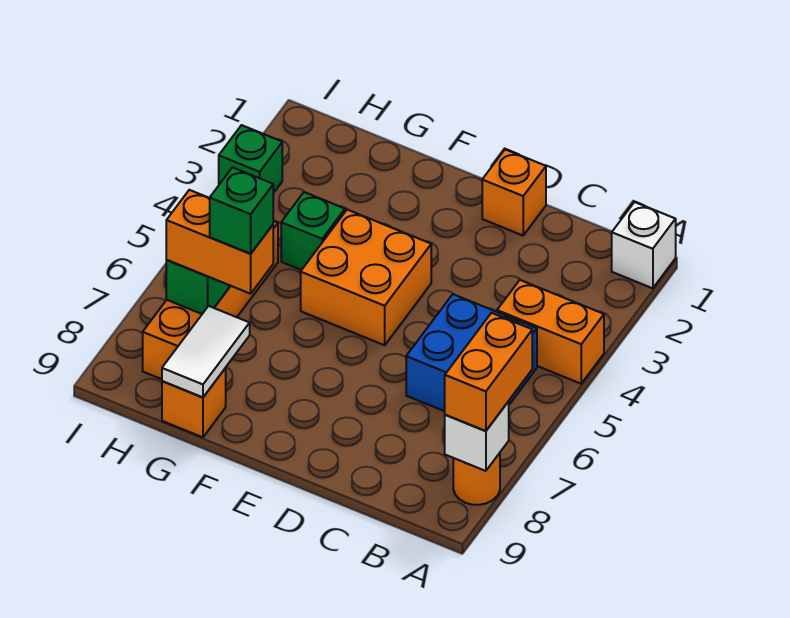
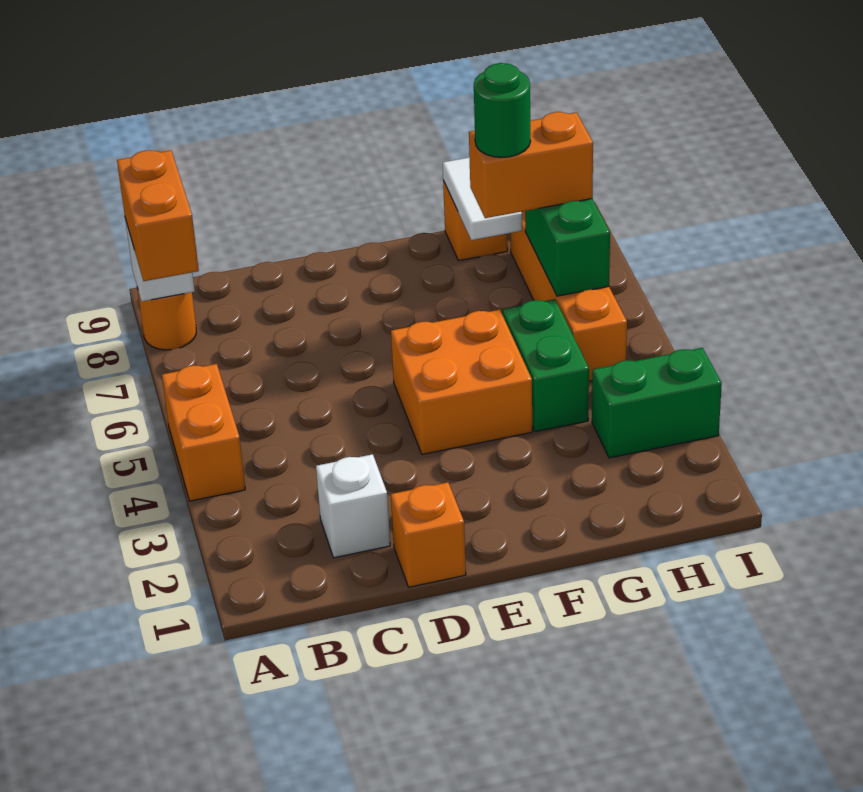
white brick A1 level 1 -> white brick C2 level 1
orange brick A4:B4 level 1 -> orange brick A4:A5 level 1
blue brick B5:C6 level 1 -> none
green brick G4 level 1 -> green brick G4:G5 level 1
green brick G7 level 4 -> green round brick G7 level 4
green brick I3 level 1 -> green brick H3:I3 level 1

